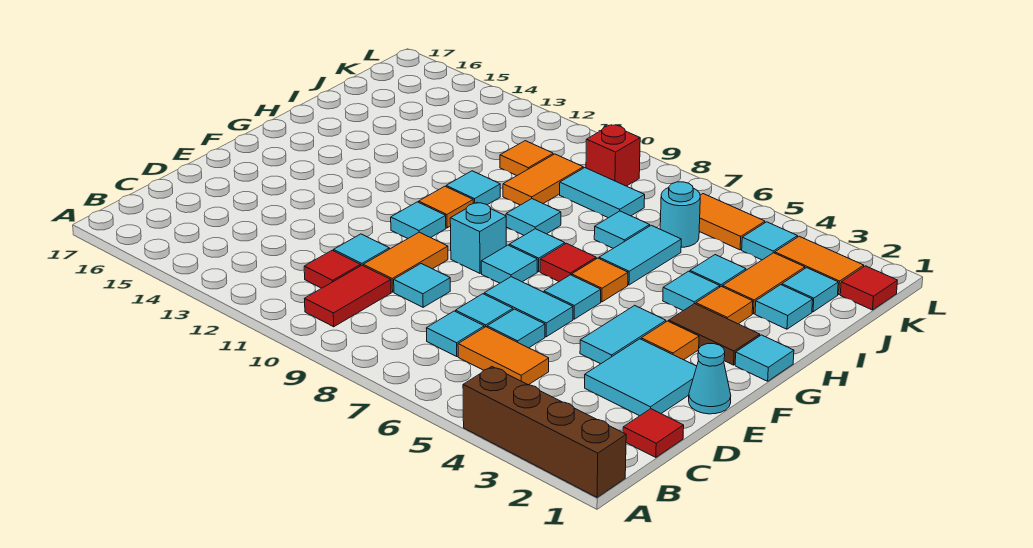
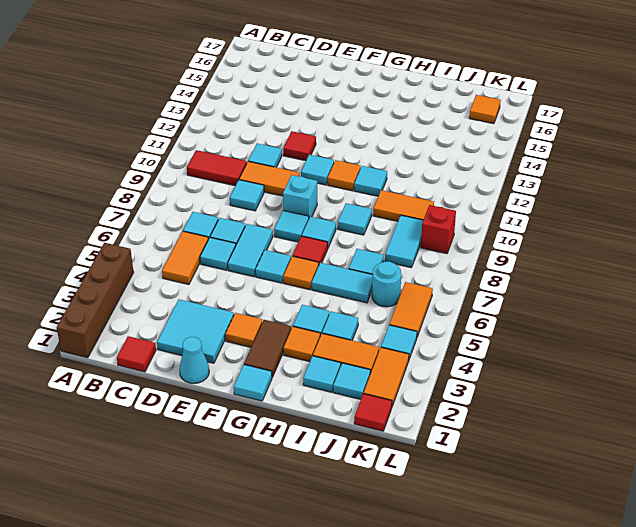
red tile C11 level 1 -> red tile E12 level 1
cyan tile E4:F4 level 1 -> none
orange tile J11 level 1 -> orange tile K16 level 1

